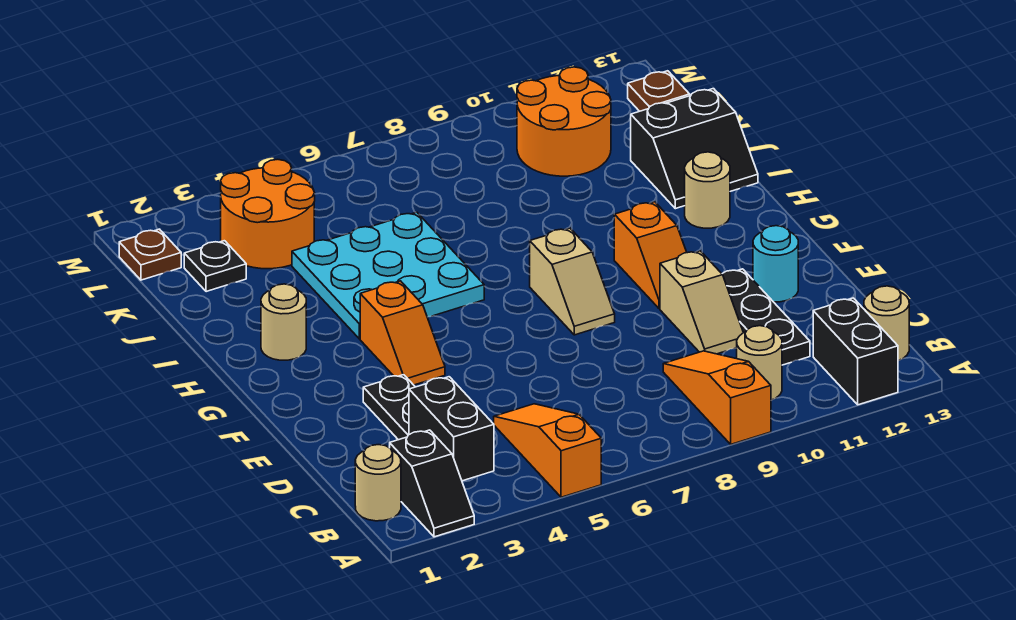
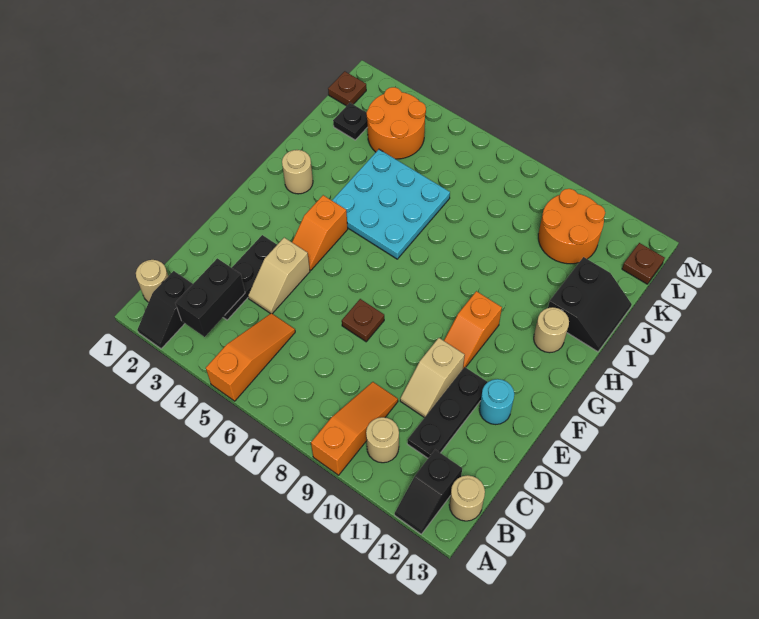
black brick A12:B12 level 1 -> black slope A12:B12 level 1 top B
none -> brown plate E7 level 1
tan slope F8:G8 level 1 top G -> tan slope D4:E4 level 1 top E
black slope I12:J13 level 1 top J -> black slope I12:J13 level 1 top 12

